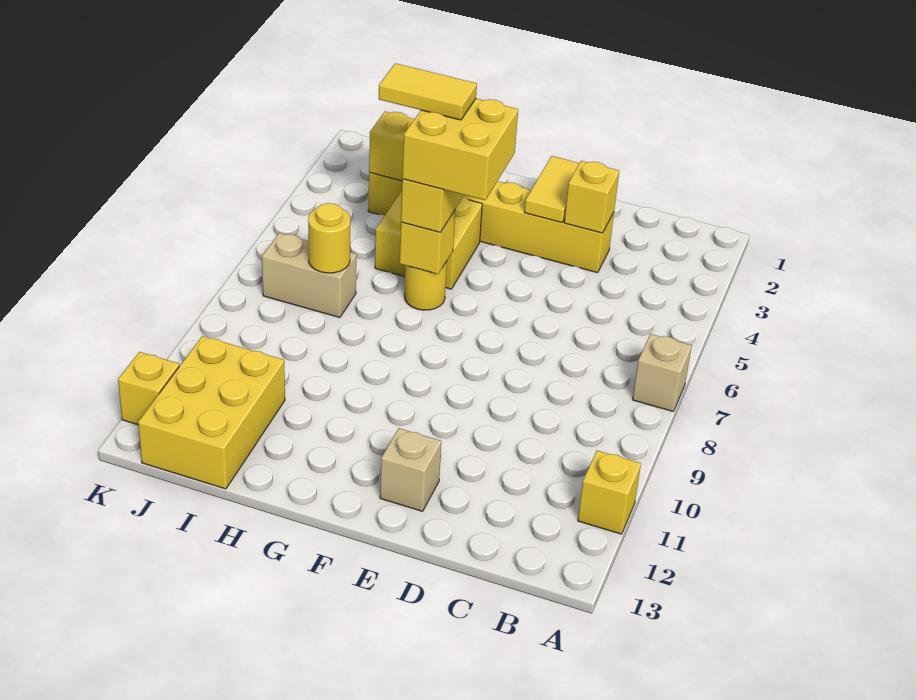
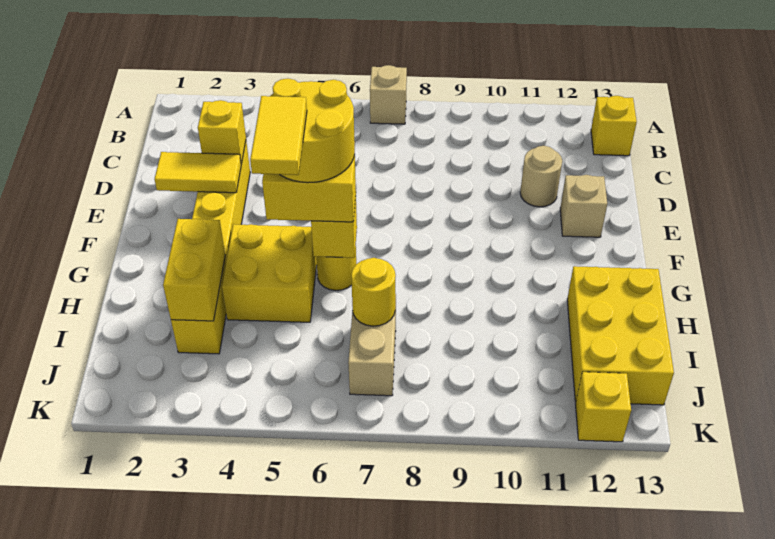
yellow brick A11 level 1 -> yellow brick B13 level 1
none -> tan round brick D11 level 1
yellow brick F5:G6 level 4 -> yellow round brick F5:G6 level 4
yellow brick I11:J13 level 1 -> yellow brick H12:J13 level 1

